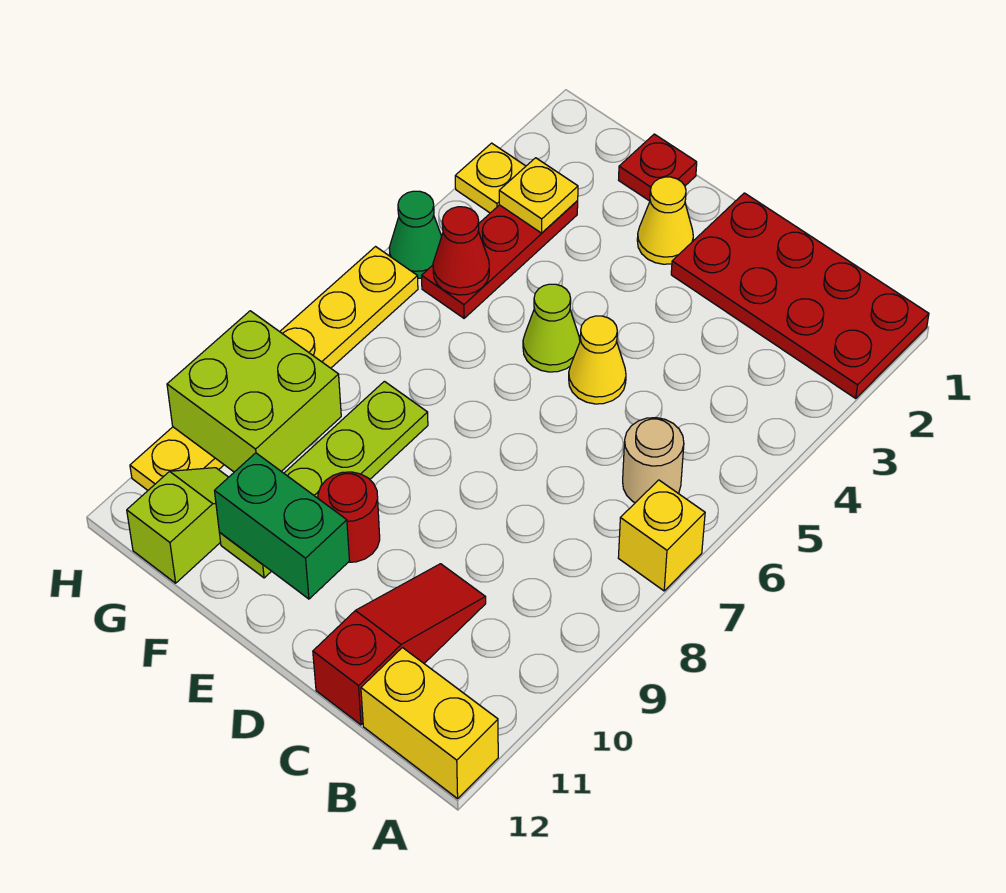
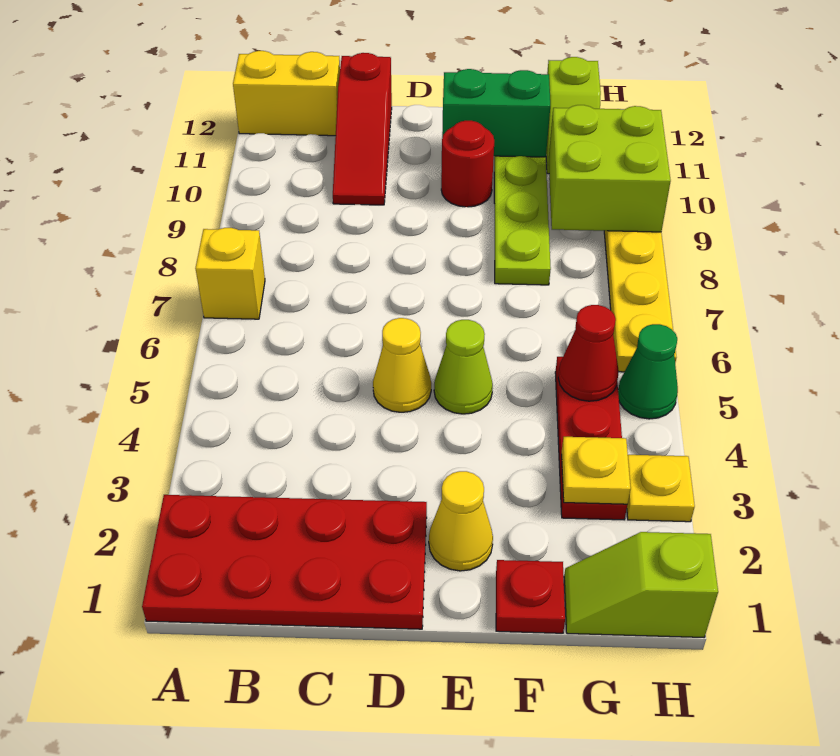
tan round brick B6 level 1 -> none
none -> lime slope G1:H1 level 1 top H

